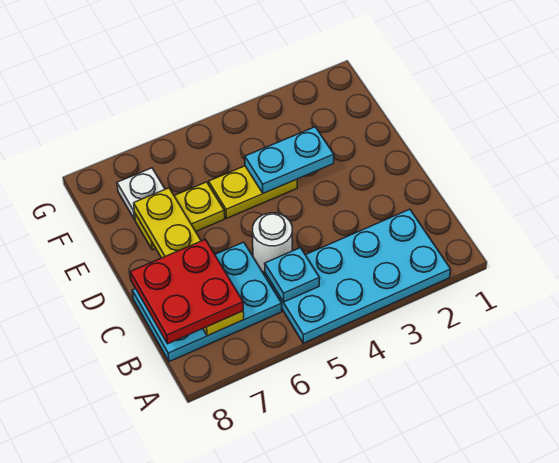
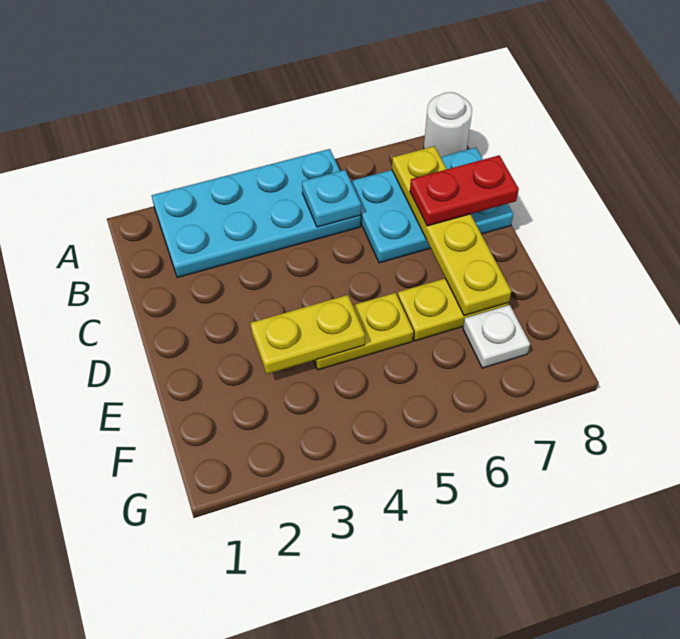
red plate B7:C8 level 3 -> red plate C7:C8 level 3
white round brick C5 level 1 -> white round brick A8 level 1
cyan plate E3:E4 level 2 -> yellow plate E3:E4 level 2

